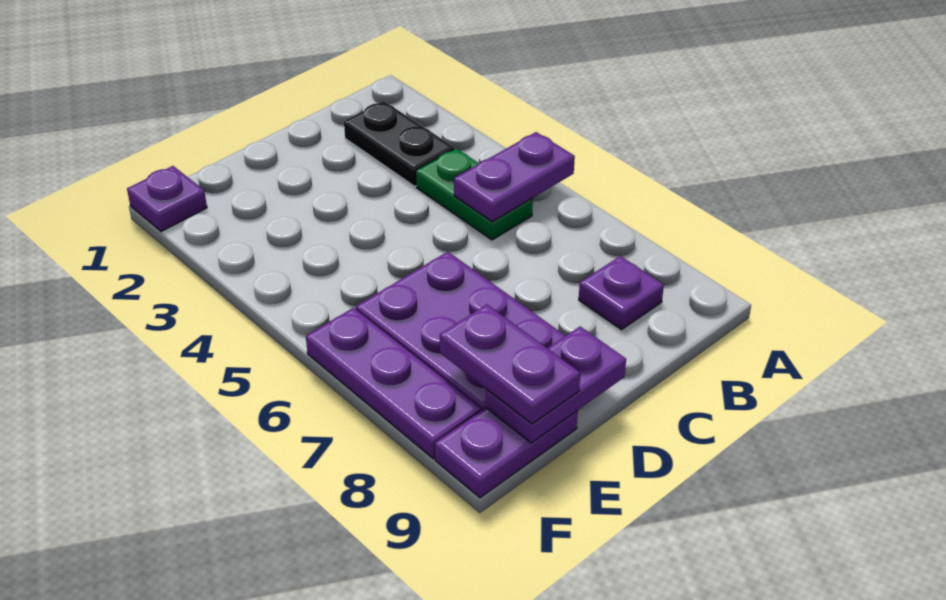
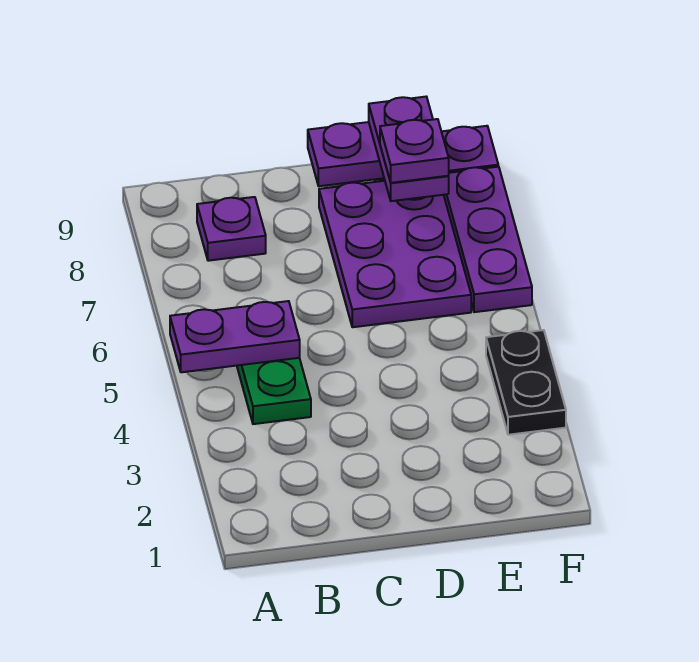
black plate B2:B3 level 1 -> black plate F3:F4 level 1
purple plate F1 level 1 -> purple plate E8 level 4

